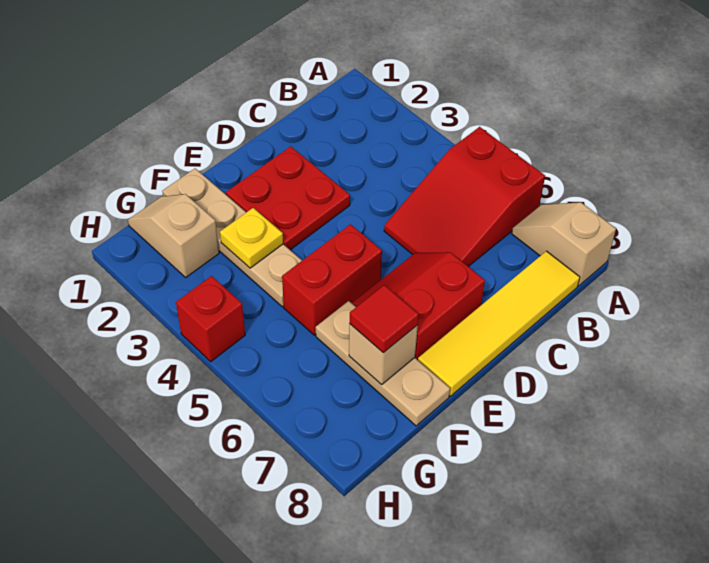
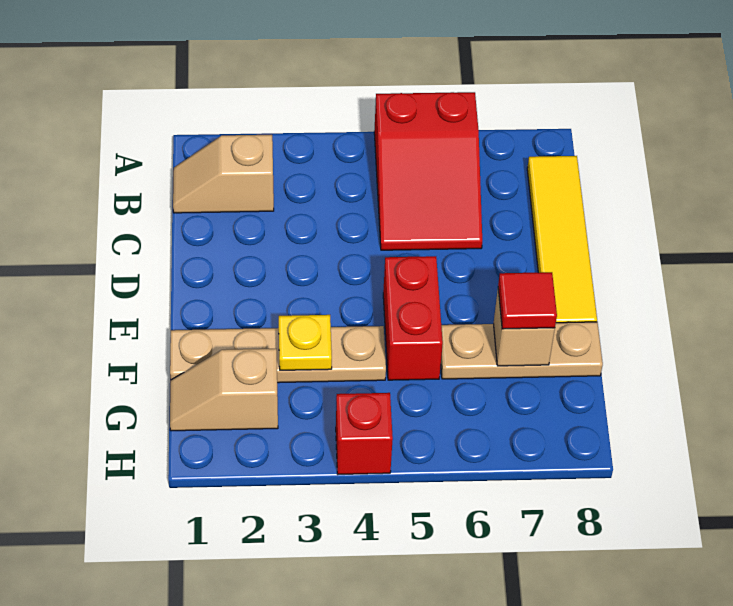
tan slope A7:A8 level 1 top 8 -> tan slope B1:B2 level 1 top 2
red plate D2:E3 level 1 -> none
red slope D6:E7 level 1 top 7 -> none

